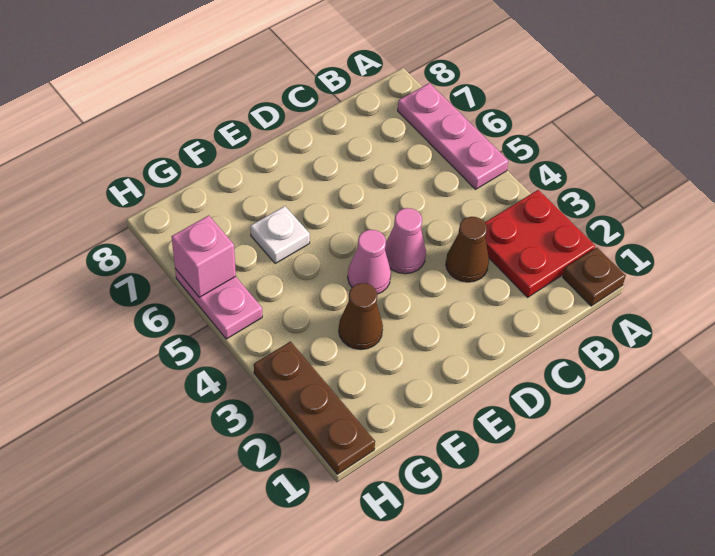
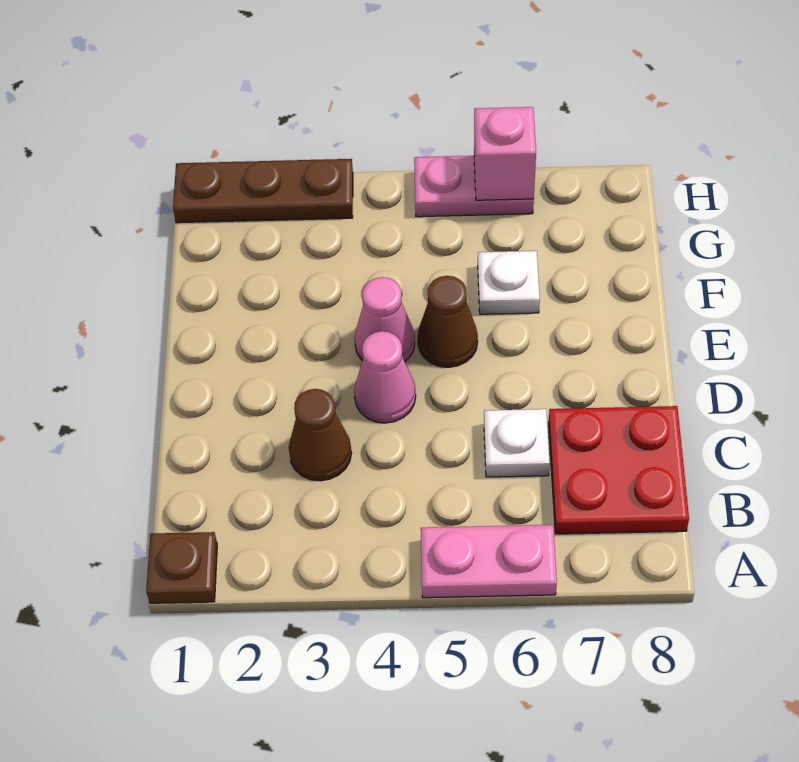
red plate A2:B3 level 1 -> red plate B7:C8 level 1
pink plate A5:A7 level 1 -> pink plate A5:A6 level 1
none -> white plate C6 level 1
brown cone F3 level 1 -> brown cone E5 level 1

